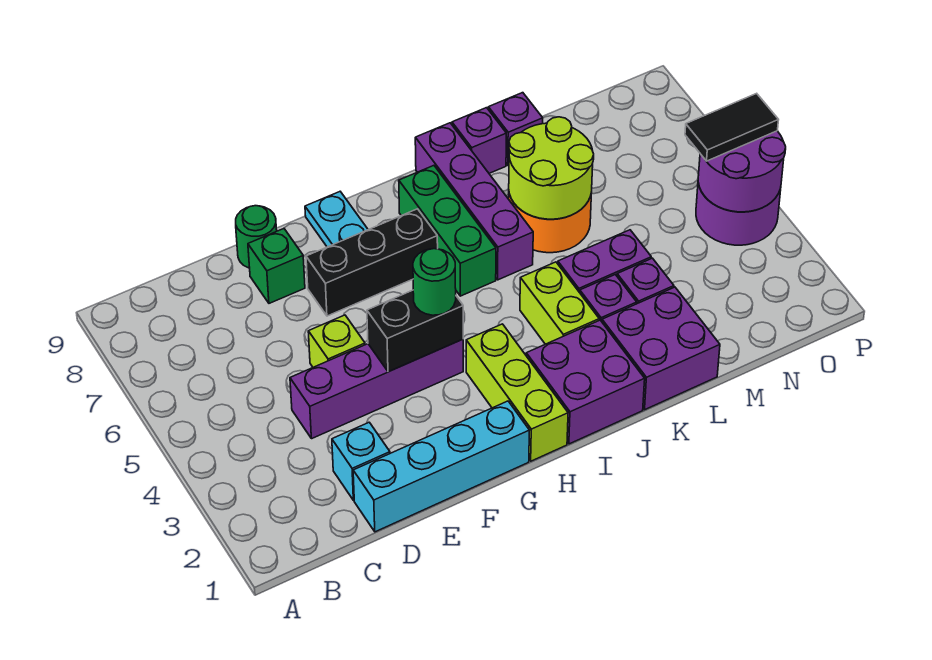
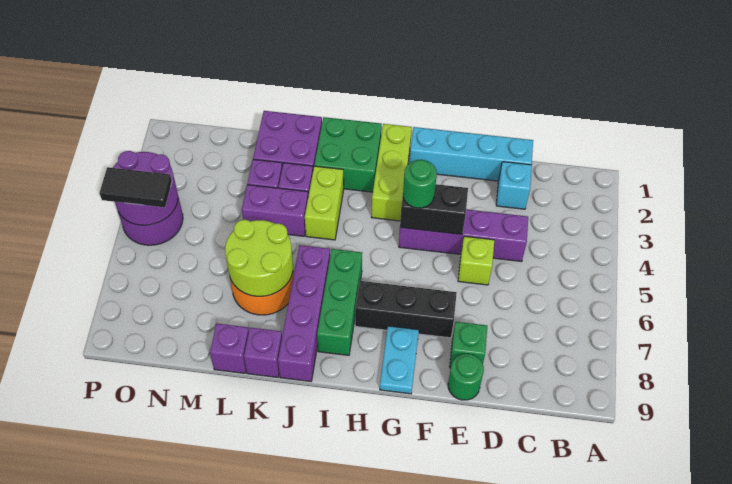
purple brick I1:J2 level 1 -> green brick I1:J2 level 1

